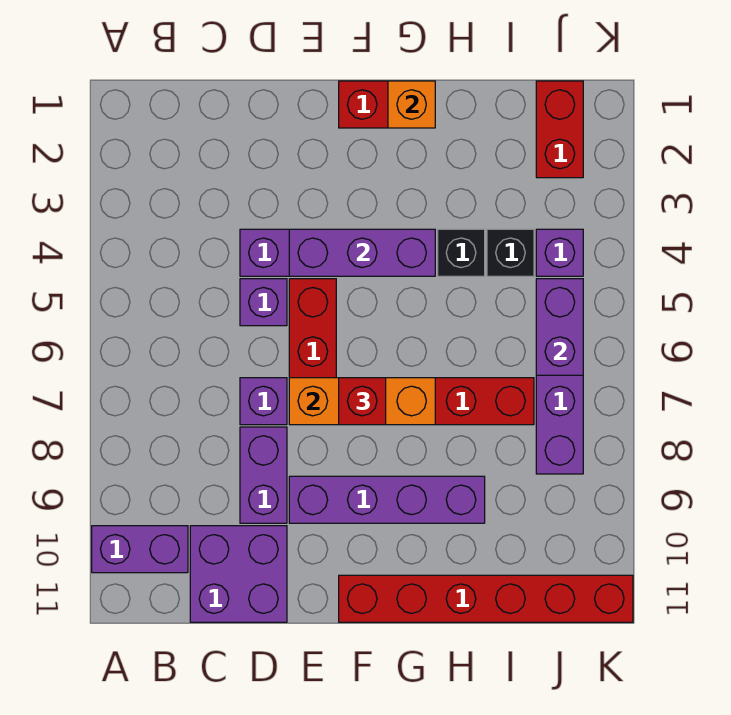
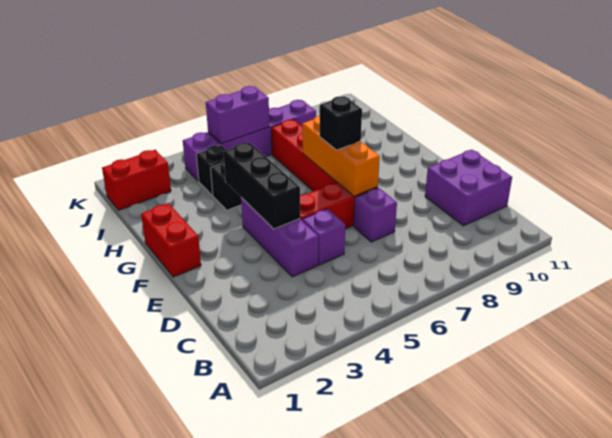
purple brick A10:B10 level 1 -> none
purple brick D8:D9 level 1 -> none
purple brick E4:G4 level 2 -> black brick E4:G4 level 2
purple brick E9:H9 level 1 -> none
red brick F7 level 3 -> black brick F7 level 3
red brick F11:K11 level 1 -> none
orange brick G1 level 2 -> none

